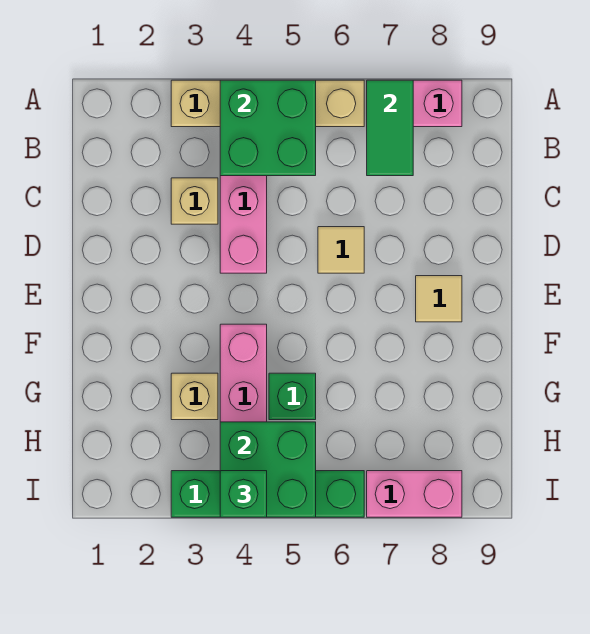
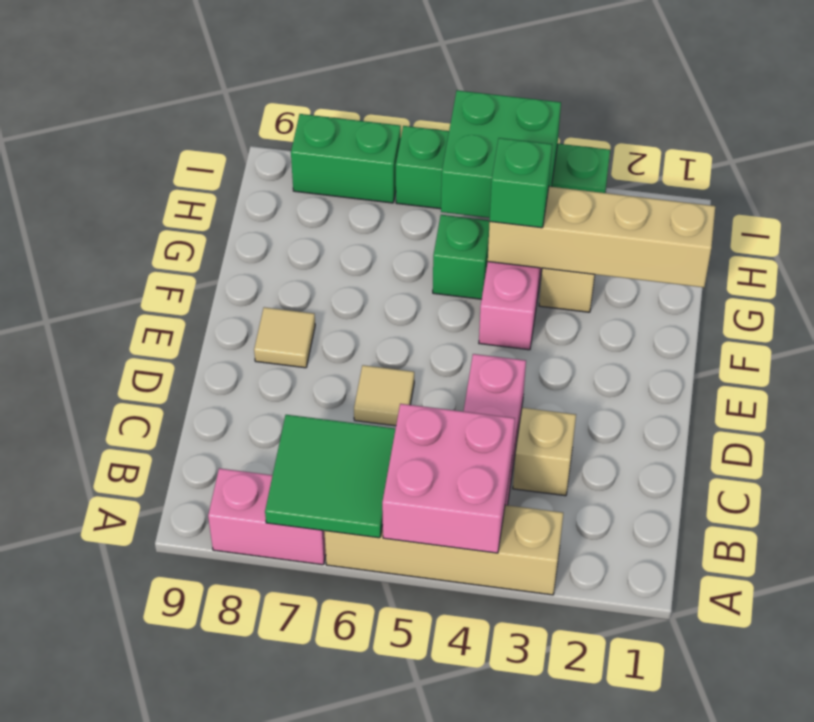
green brick A4:B5 level 2 -> pink brick A4:B5 level 2
green tile A7:B7 level 2 -> green tile A6:B7 level 2
none -> tan brick G1:G4 level 2
green brick I4 level 3 -> green brick G4 level 3
pink brick I7:I8 level 1 -> green brick I7:I8 level 1

